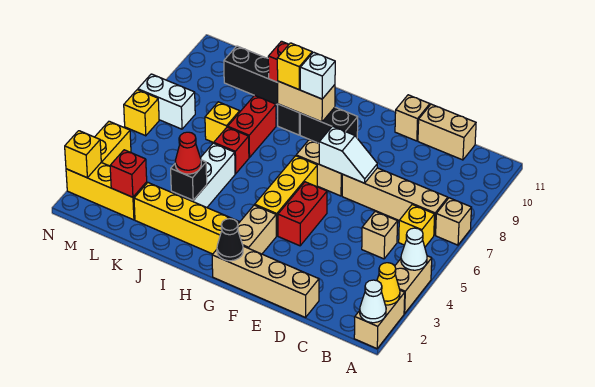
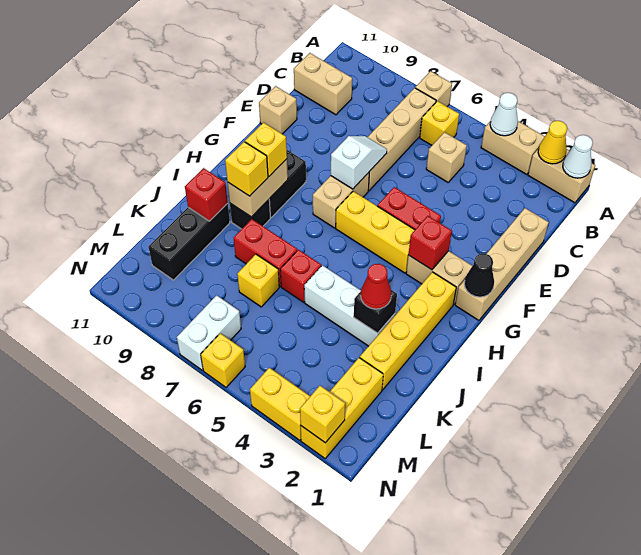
tan brick C11:D11 level 1 -> tan brick C10:C11 level 1
white brick H9 level 3 -> yellow brick H9 level 3
red brick L2 level 2 -> red brick G3 level 2

